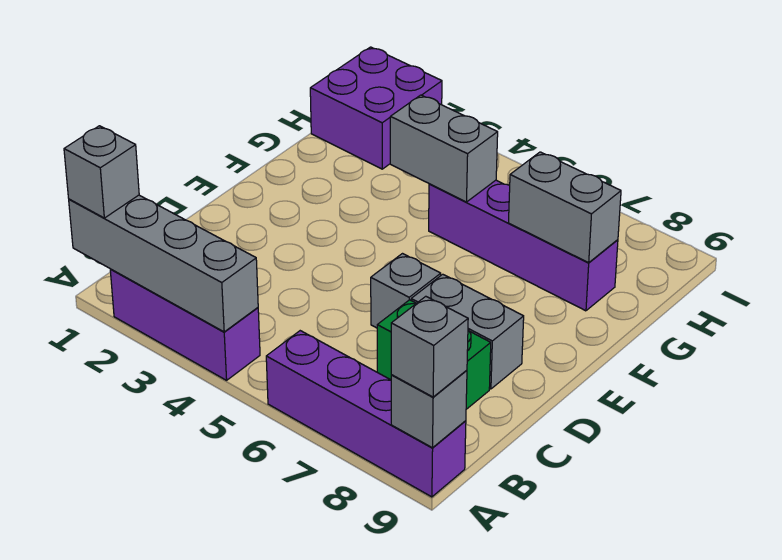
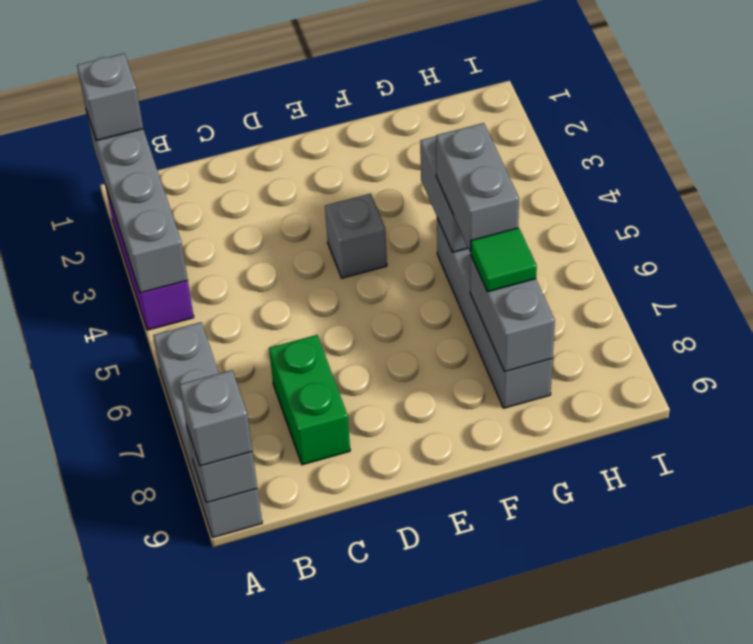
purple brick A6:A9 level 1 -> grey brick A6:A9 level 1
grey brick D6 level 1 -> grey brick E4 level 1
grey brick D7:D8 level 1 -> grey brick G5:G6 level 3
purple brick G5:G8 level 1 -> grey brick G5:G8 level 1
none -> green tile G7 level 3
purple brick H1:I2 level 1 -> none

